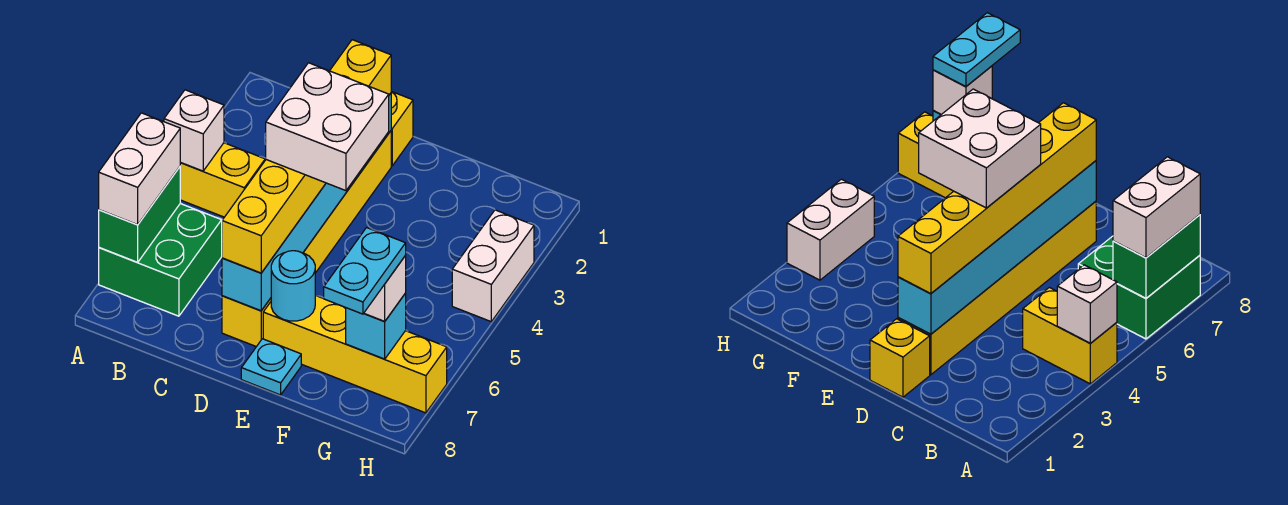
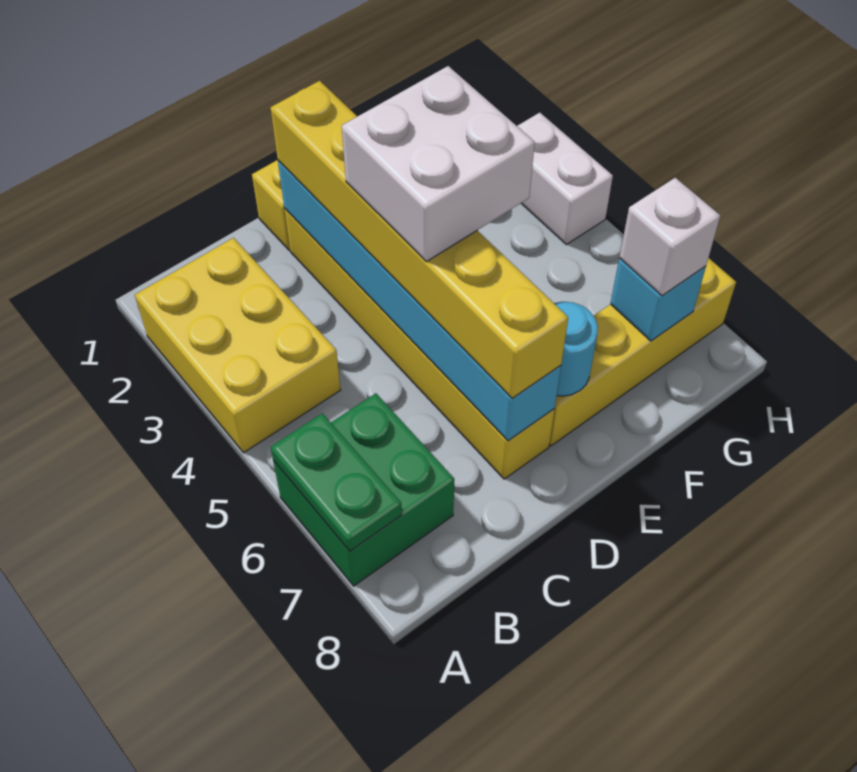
yellow brick A4:B4 level 1 -> yellow brick A2:B4 level 1
white brick A4 level 2 -> none
green brick A6:A7 level 2 -> green plate A6:A7 level 2
white brick A6:A7 level 3 -> none
cyan plate E8 level 1 -> none
cyan plate G7:G8 level 4 -> none

